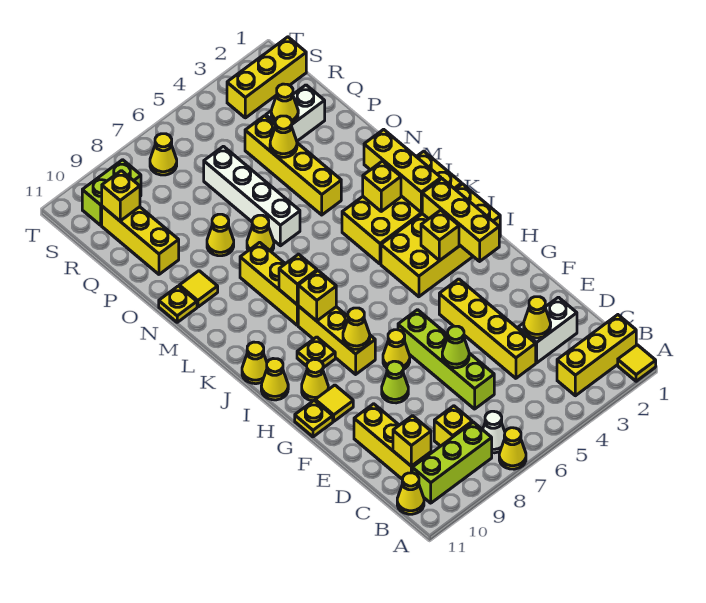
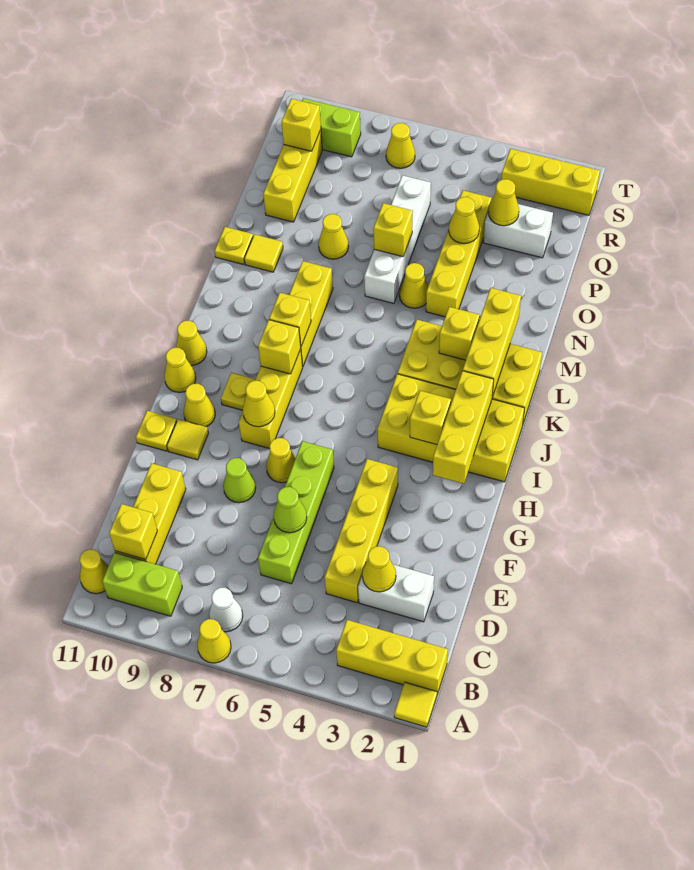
lime brick B8:B10 level 1 -> lime brick B9:B10 level 1
yellow brick C8 level 1 -> yellow brick O6 level 2
yellow cone N7 level 1 -> yellow cone N5 level 1

